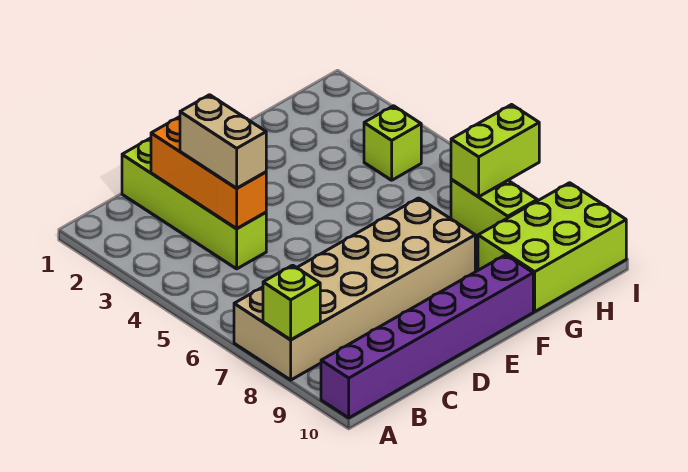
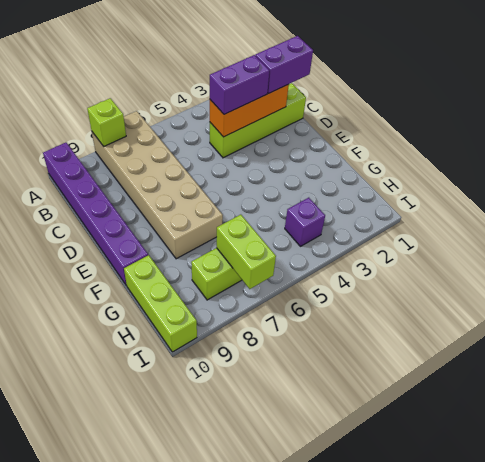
none -> purple brick C1:C2 level 3
tan brick C3:C4 level 3 -> purple brick C3:C4 level 3
lime brick G9:I10 level 1 -> lime brick G10:I10 level 1
lime brick H4 level 1 -> purple brick H4 level 1

